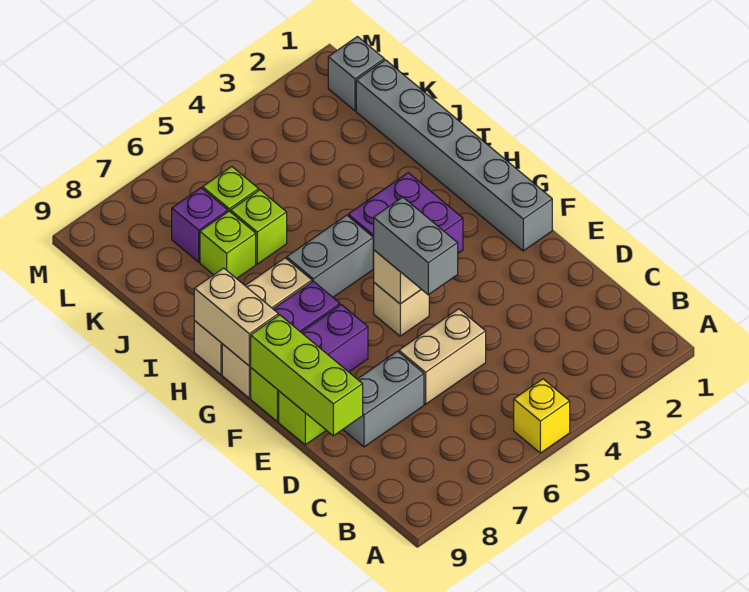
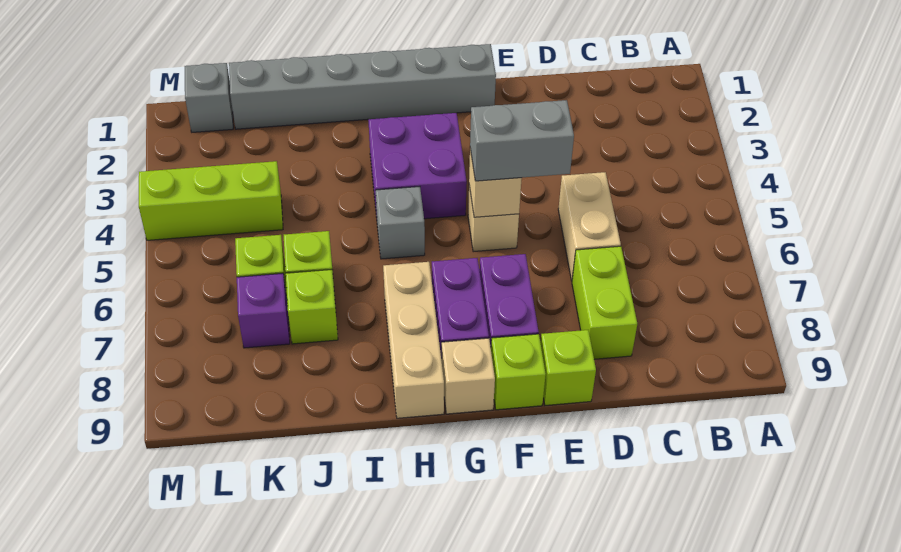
yellow brick A5 level 1 -> none
grey brick D7:D8 level 1 -> lime brick D7:D8 level 1
lime brick D9:F9 level 2 -> lime brick K4:M4 level 1
tan brick G9:H9 level 2 -> none
grey brick H5:H6 level 1 -> grey brick H5 level 1

